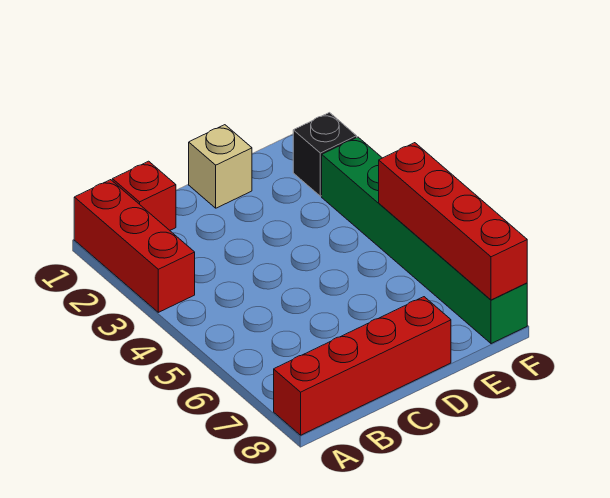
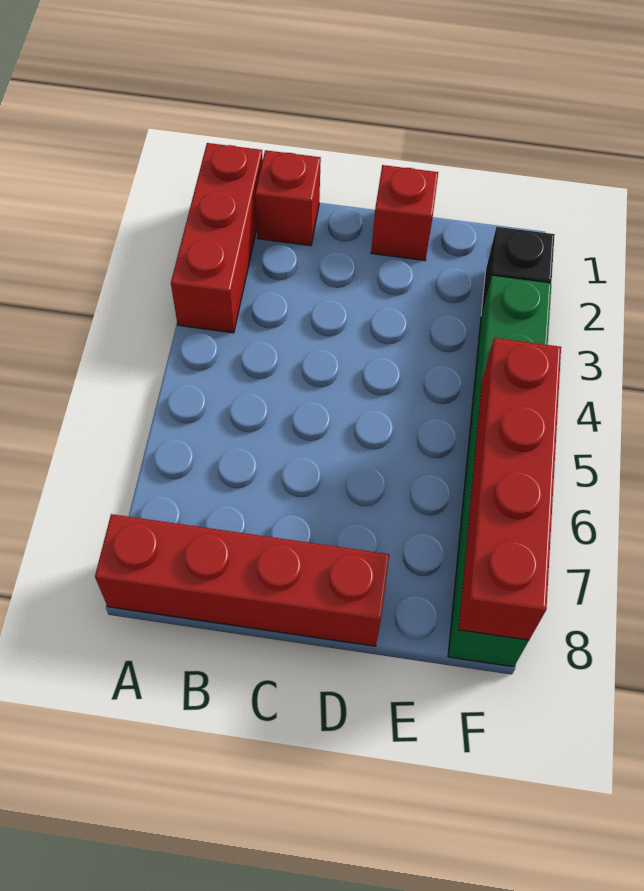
tan brick D1 level 1 -> red brick D1 level 1

